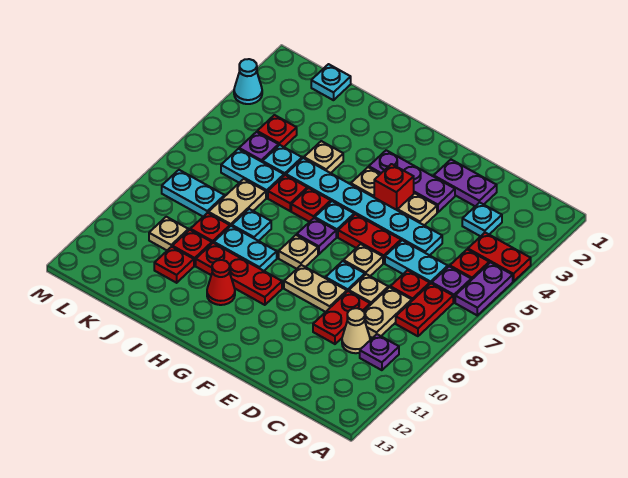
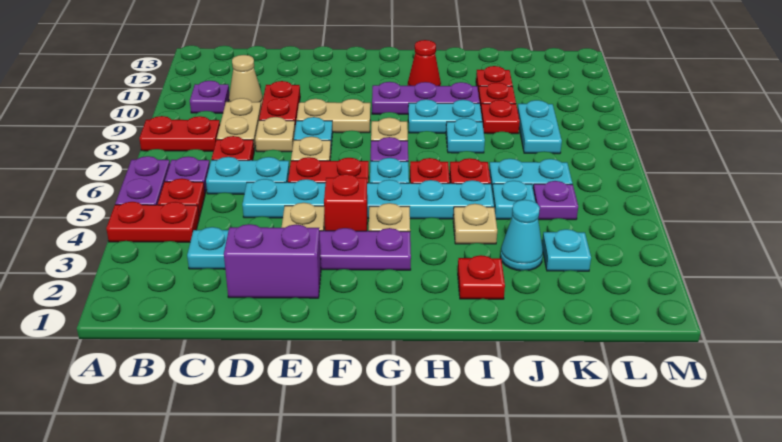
red plate B7:B8 level 1 -> red plate A8:B8 level 1
purple plate D2:E2 level 1 -> purple brick D2:E2 level 1
red plate G10:I10 level 1 -> purple plate G10:I10 level 1
tan plate J7:J8 level 1 -> none
cyan plate K1 level 1 -> cyan plate K3 level 1
red plate K4 level 1 -> red plate I2 level 1
cyan plate K8:L8 level 1 -> cyan plate K8:K9 level 1
tan plate K10 level 1 -> none
cyan cone M3 level 1 -> cyan cone J3 level 1

